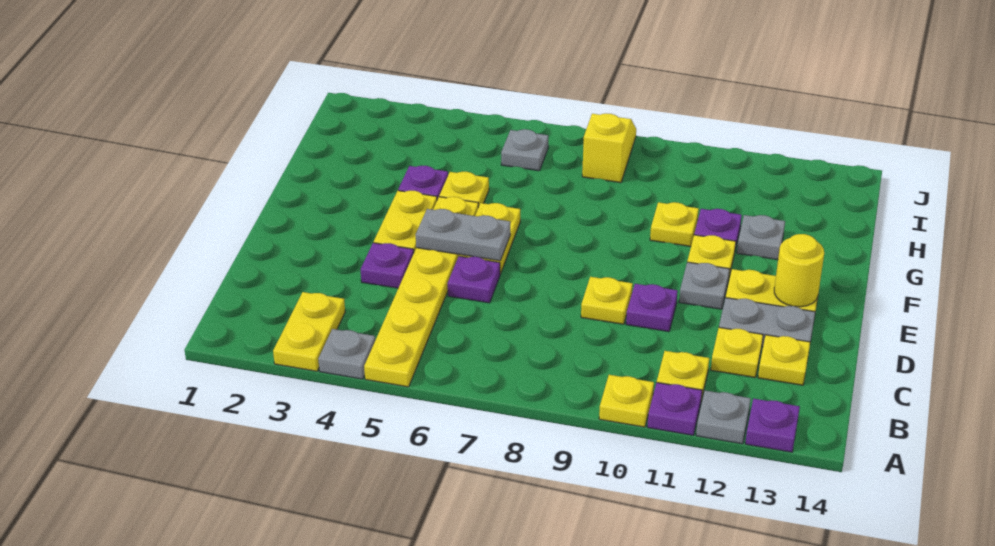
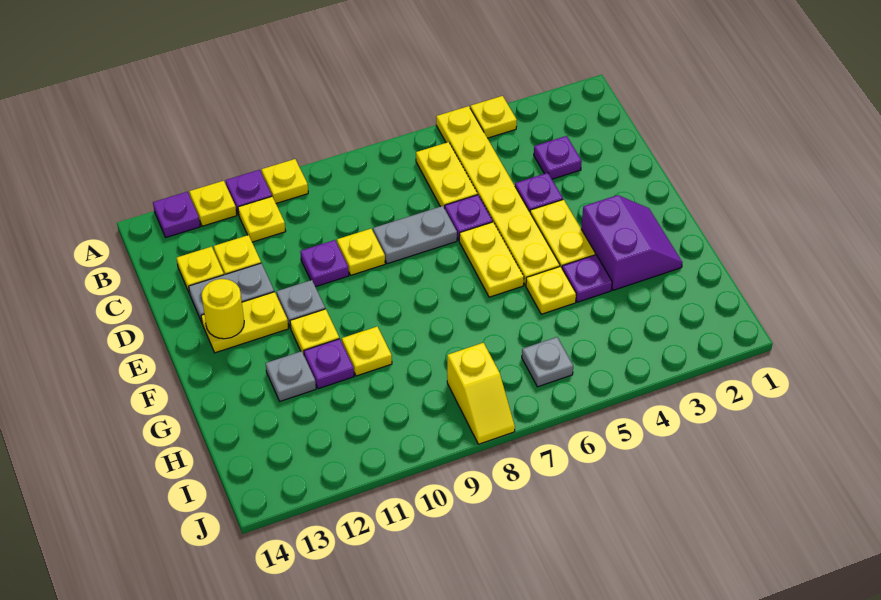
yellow plate A3:B3 level 1 -> yellow plate B6:C6 level 1
grey plate A4 level 1 -> yellow plate A4 level 1
grey plate A12 level 1 -> yellow plate A12 level 1
none -> purple plate C3 level 1
grey plate E5:E6 level 2 -> grey plate D7:D8 level 1
none -> purple slope F2:G3 level 1 top 3

